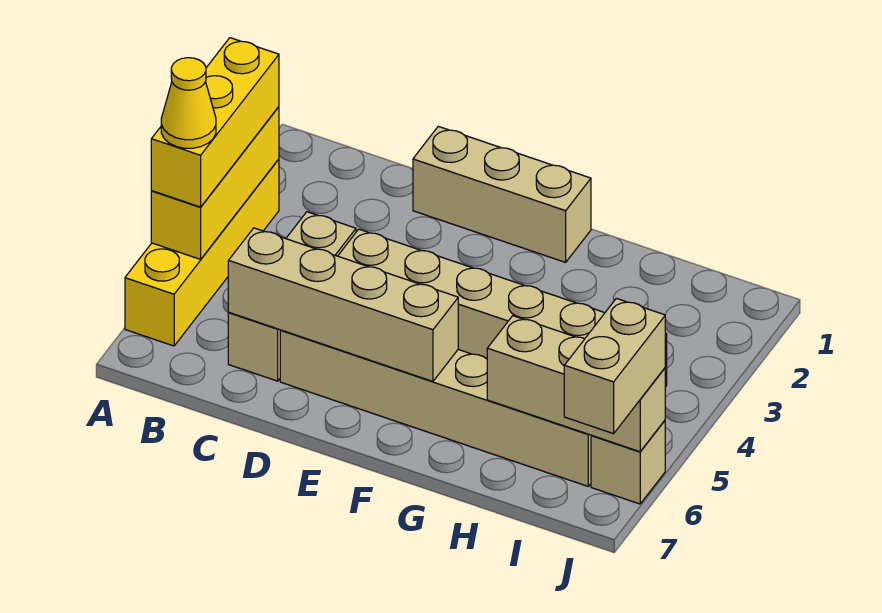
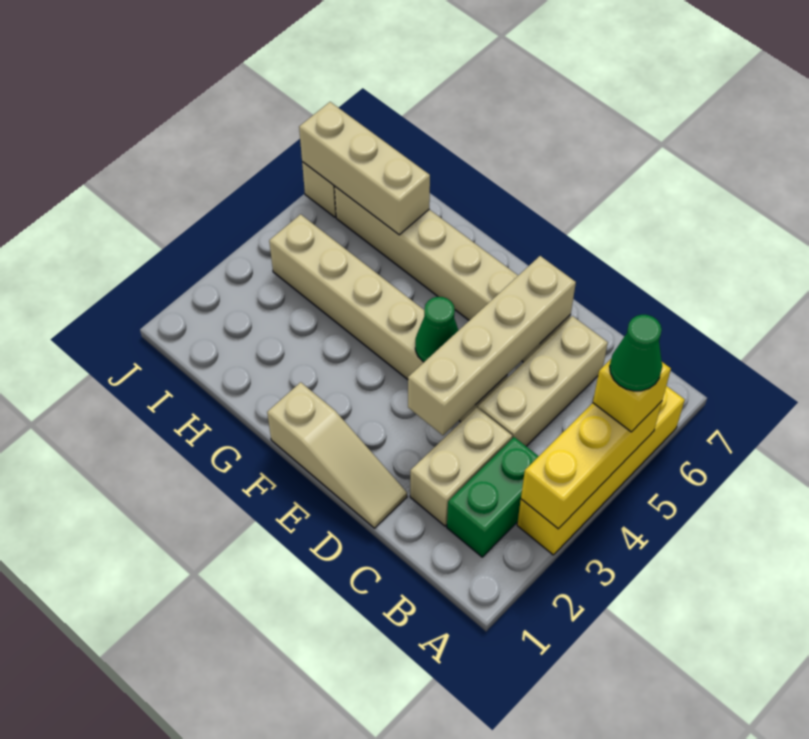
yellow brick A3:A5 level 3 -> yellow brick A5 level 3
yellow cone A5 level 4 -> green cone A5 level 4
none -> green brick B2:B3 level 1
tan brick C6:F6 level 2 -> tan brick D3:D6 level 2
tan brick D1:F1 level 1 -> tan slope D1:F1 level 1 top F
none -> green cone E4 level 2
tan brick J6:J7 level 3 -> tan brick C2:C3 level 1

